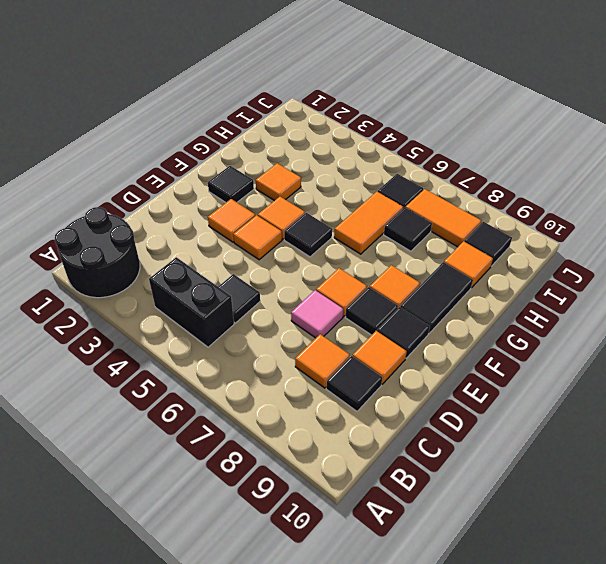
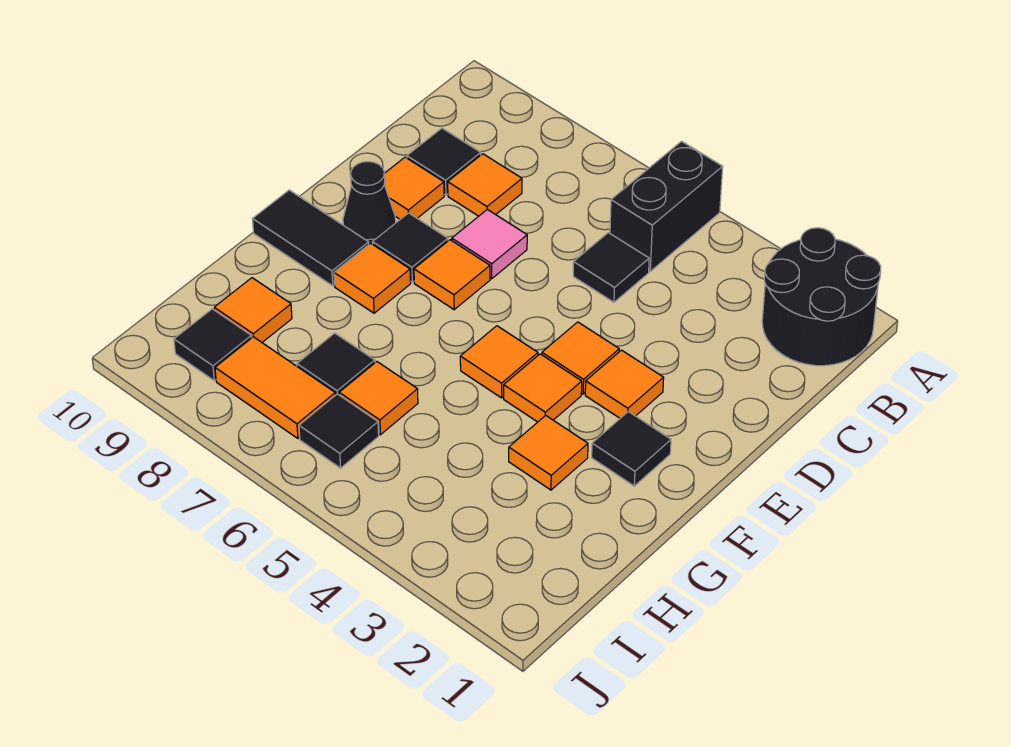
black brick B4:B5 level 1 -> black brick A5:B5 level 1
black tile E9 level 1 -> black cone E9 level 1
black tile F5 level 1 -> orange tile F5 level 1
black tile F9:G9 level 1 -> black tile F9:F10 level 1
orange tile G6:H6 level 1 -> orange tile H6 level 1

